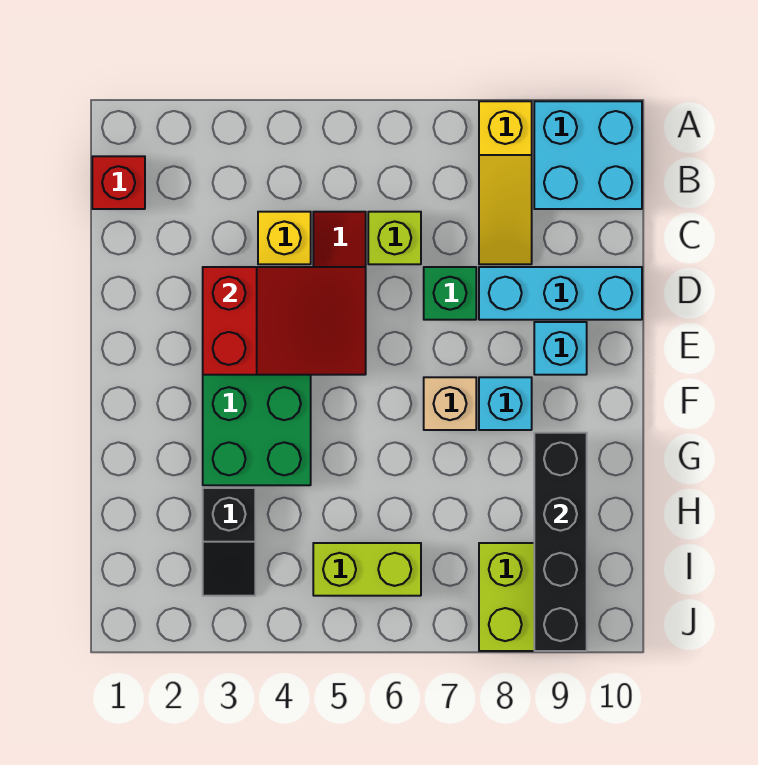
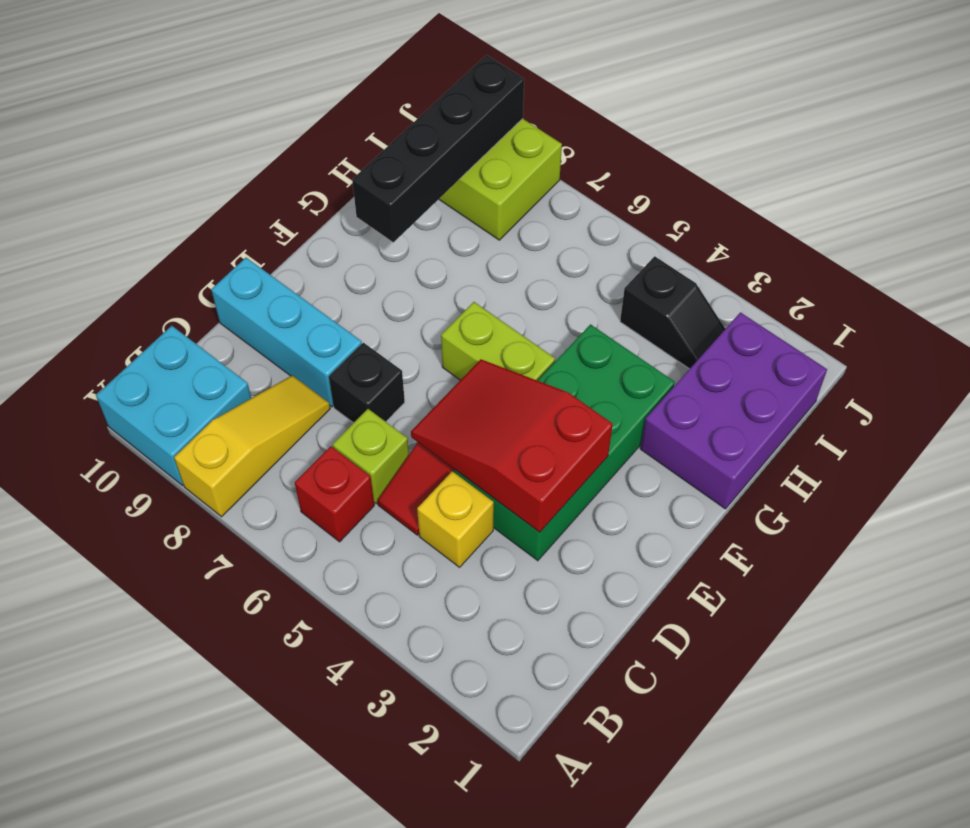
red brick B1 level 1 -> red brick B6 level 1
green brick D7 level 1 -> black brick D7 level 1
cyan brick E9 level 1 -> none
tan brick F7 level 1 -> none
cyan brick F8 level 1 -> none
none -> purple brick G1:I2 level 1
black slope H3:I3 level 1 top H -> black slope I3:I4 level 1 top 4
lime brick I5:I6 level 1 -> lime brick F5:F6 level 1

